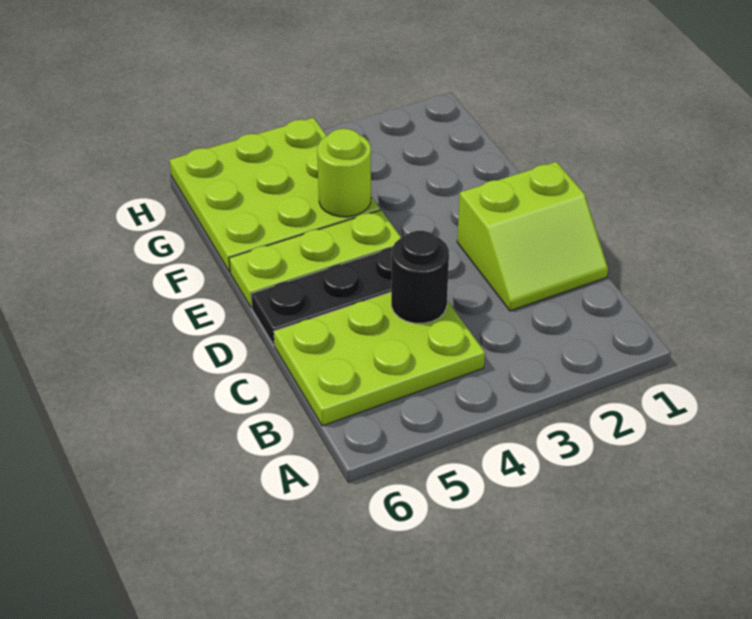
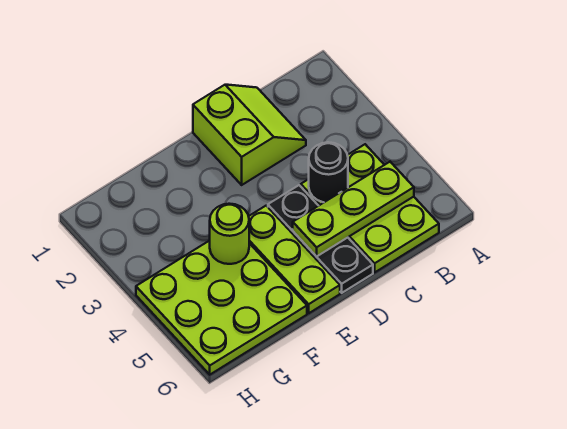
none -> lime plate B5:D5 level 2

